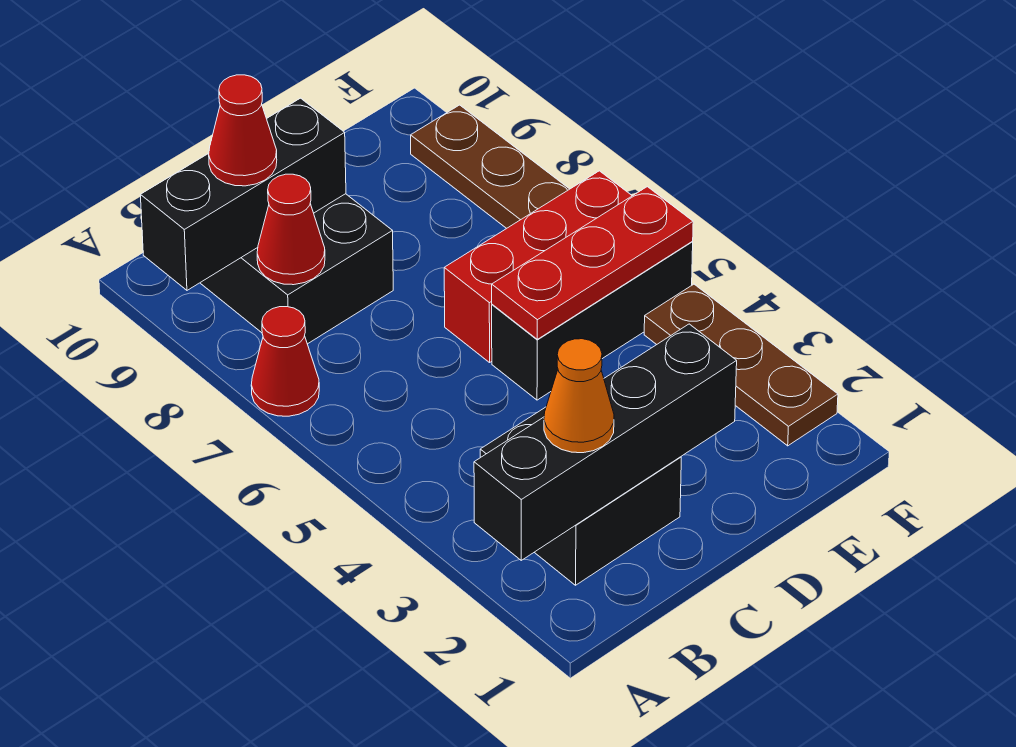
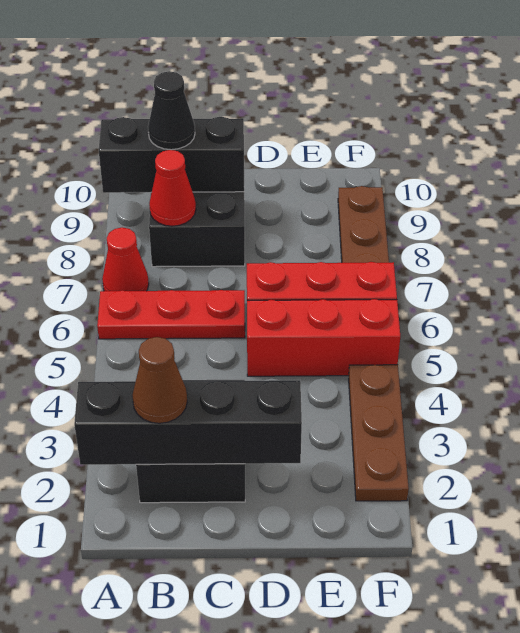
orange cone B2 level 3 -> brown cone B2 level 3
red cone B9 level 3 -> black cone B9 level 3
black brick D5:F5 level 1 -> red brick D5:F5 level 1
red plate D5:F5 level 2 -> red plate A6:C6 level 1

